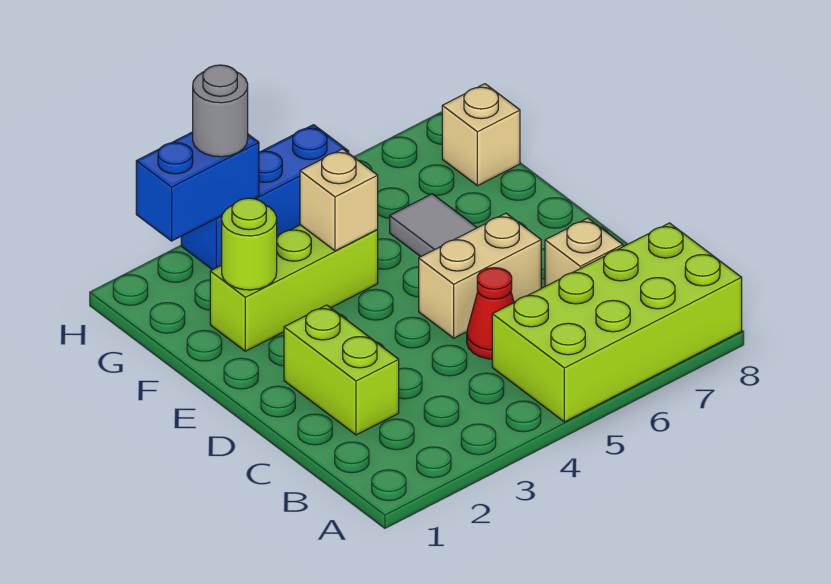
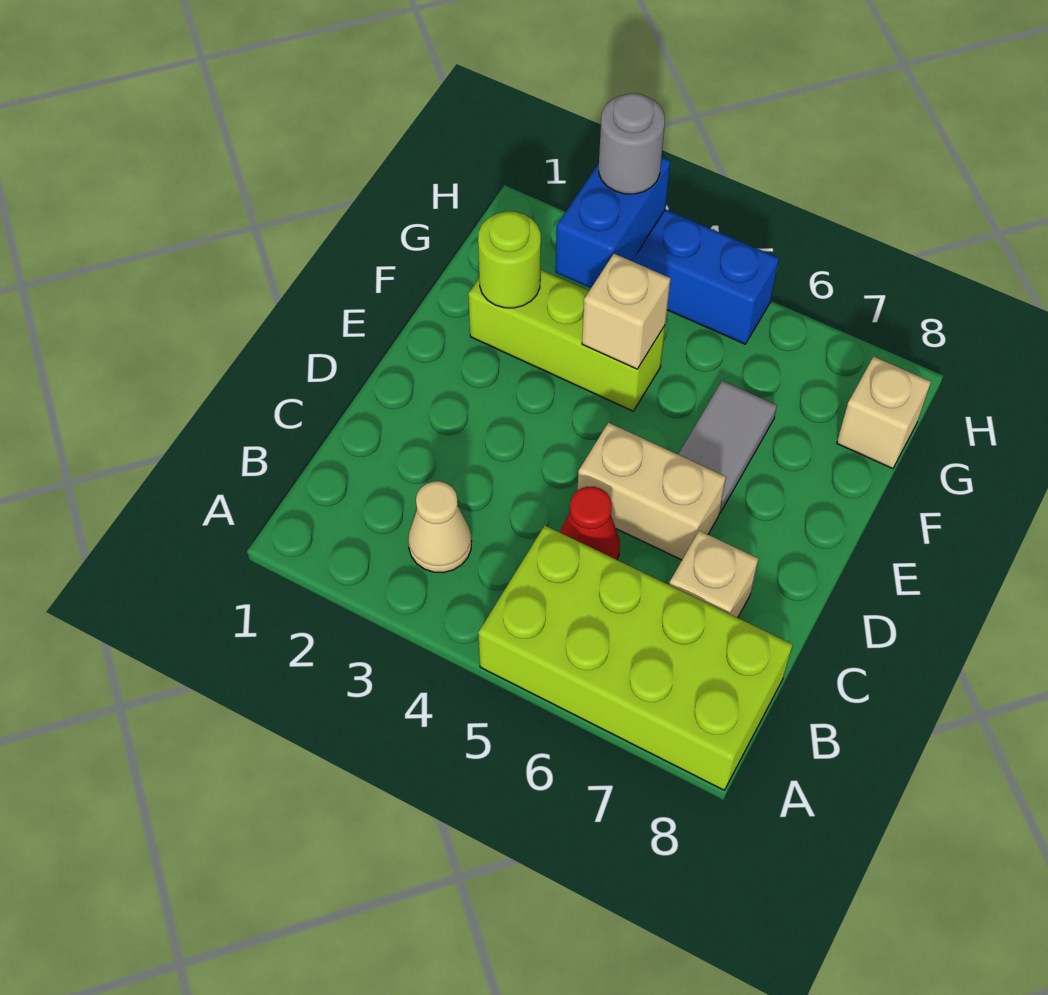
none -> tan cone B3 level 1
lime brick C2:D2 level 1 -> none
blue brick H2:H3 level 2 -> blue brick G3:H3 level 2

